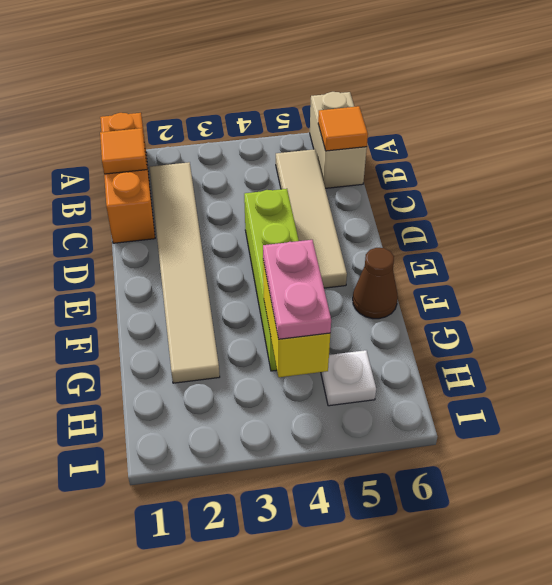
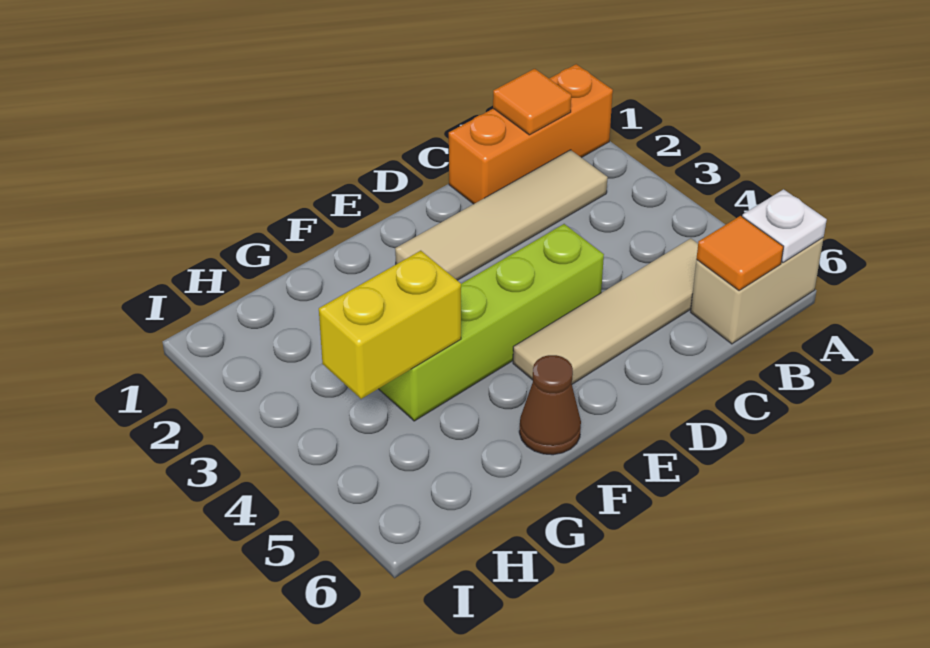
tan tile B2:G2 level 1 -> tan tile B2:E2 level 1
pink plate G4:H4 level 3 -> none
white plate H5 level 1 -> white plate A6 level 2

